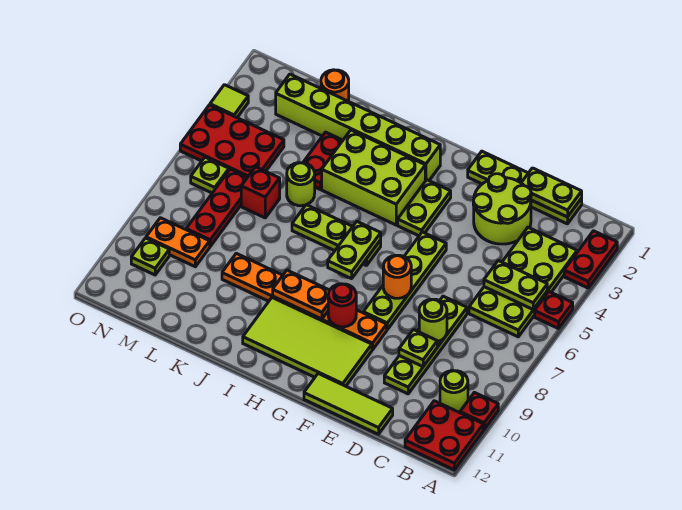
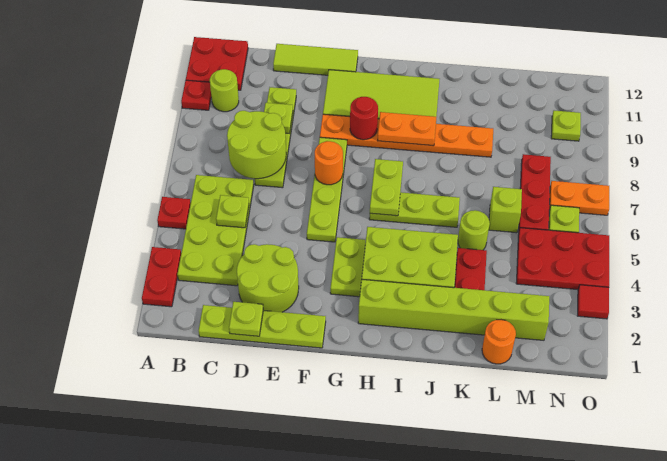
lime plate B5:C5 level 2 -> lime plate C5 level 2
lime plate C1:D1 level 2 -> lime plate D1 level 2
lime round brick D8 level 2 -> lime round brick C7:D8 level 2
red brick L6 level 1 -> lime brick L6 level 1
orange plate M9:N9 level 1 -> orange plate N7:O7 level 1
lime tile O3 level 1 -> red tile O3 level 1

